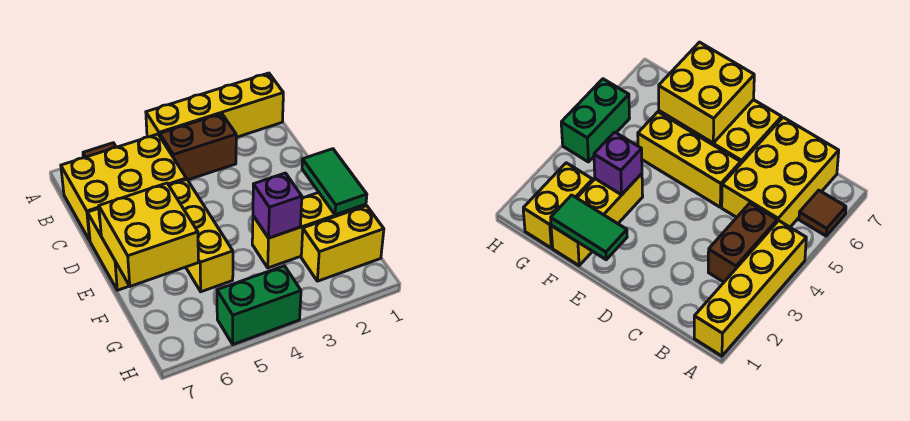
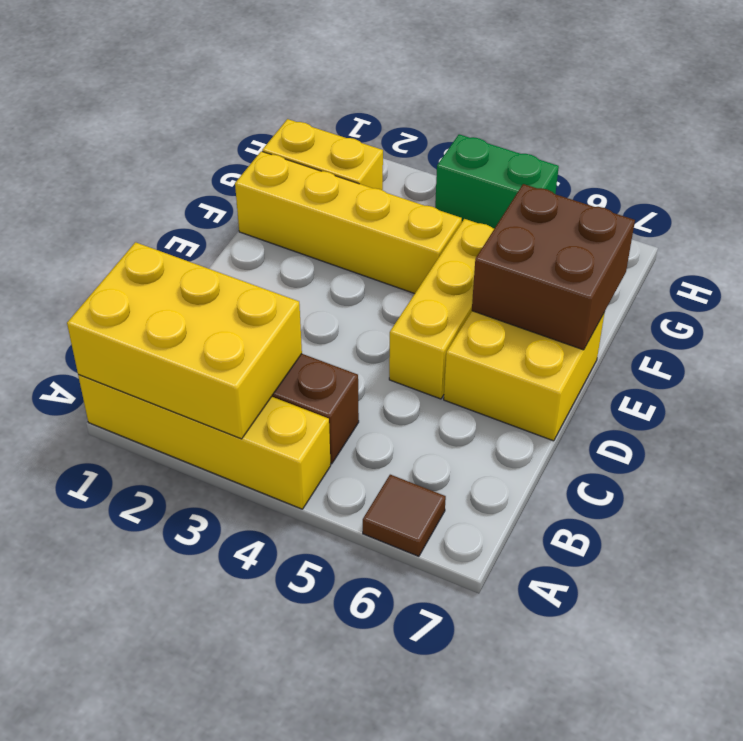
yellow brick B5:C7 level 1 -> yellow brick A1:B3 level 2
green tile E1:F1 level 2 -> none
yellow brick E6:F7 level 2 -> brown brick E6:F7 level 2
yellow brick F1:F3 level 1 -> yellow brick F1:F4 level 1
purple brick F3 level 2 -> none

